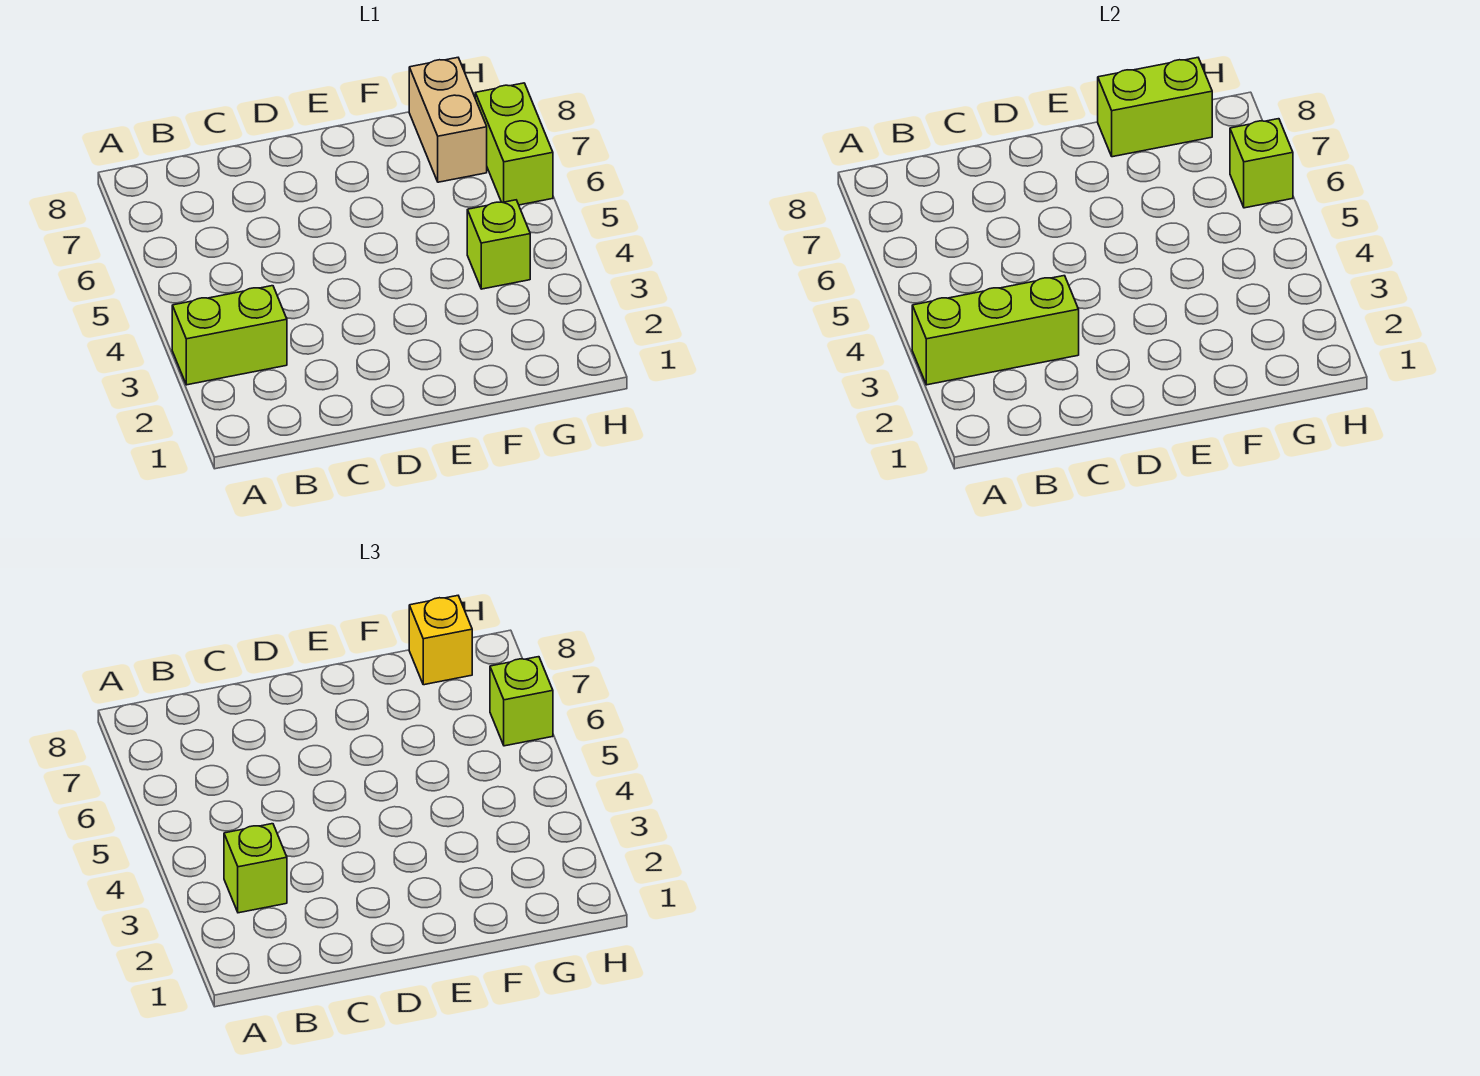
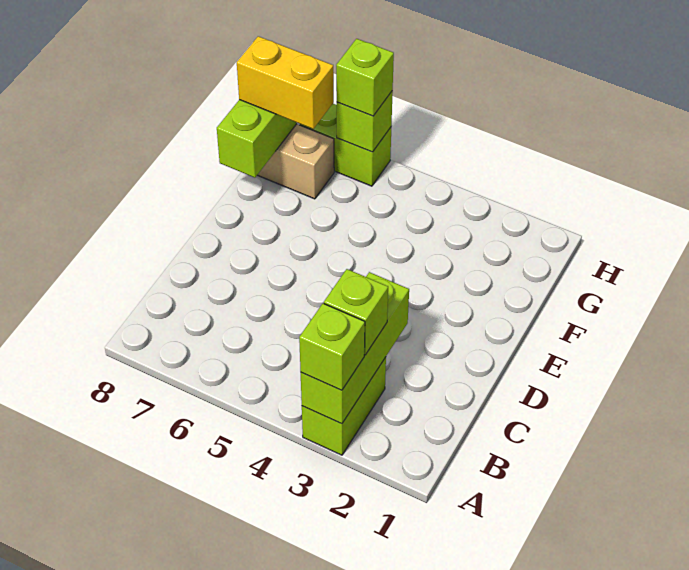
lime brick G4 level 1 -> lime brick A3 level 3
yellow brick G8 level 3 -> yellow brick G7:G8 level 3

